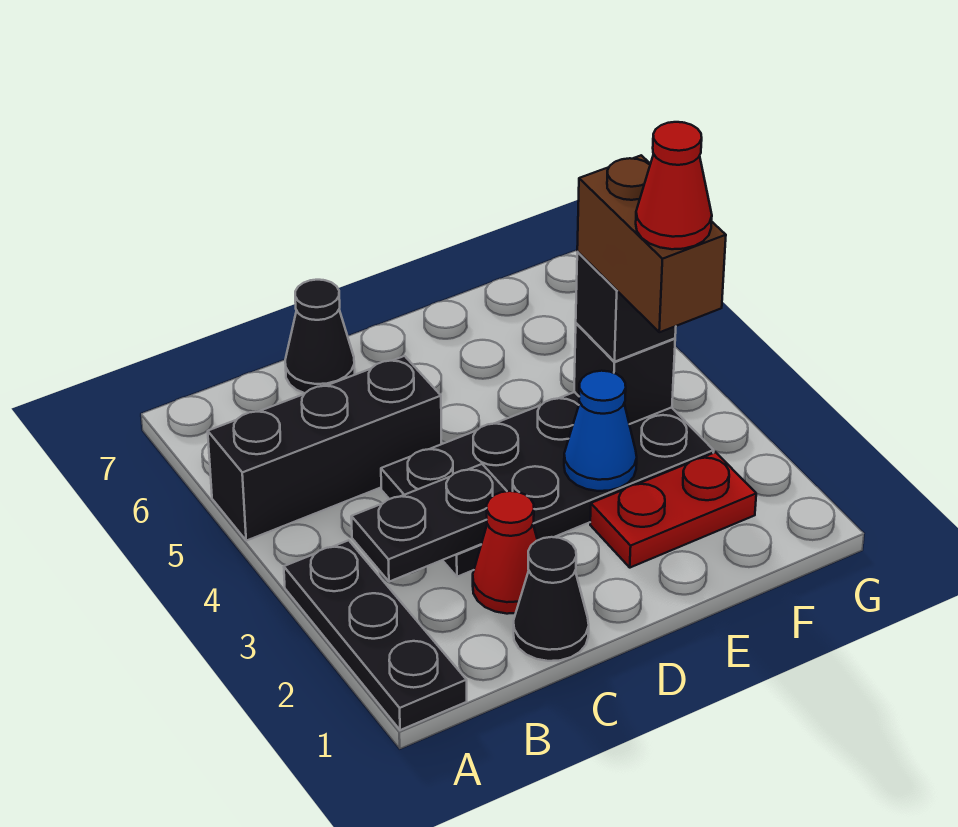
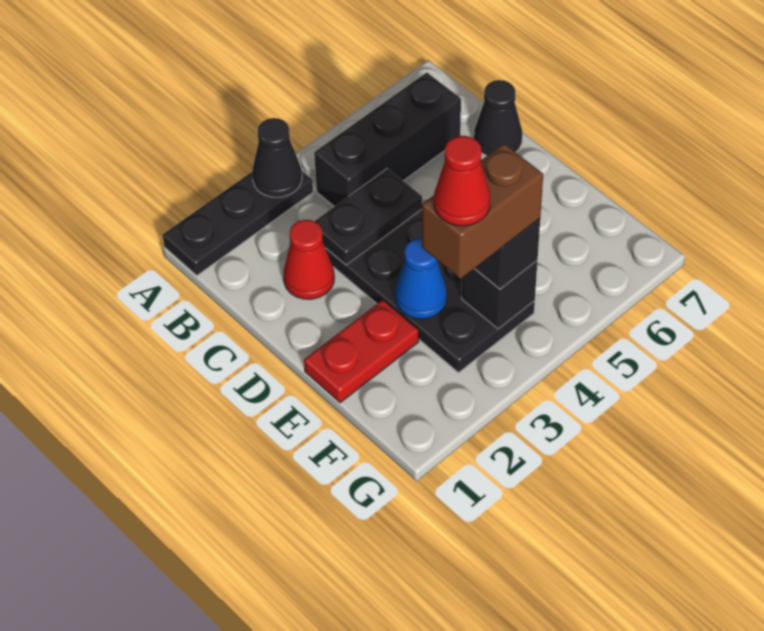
black brick A5:C5 level 1 -> black brick B4:B6 level 1
black plate B3:C3 level 2 -> black plate C3:C4 level 2
black cone C1 level 1 -> black cone A3 level 2
red plate E2:F2 level 1 -> red plate E1:E2 level 1

